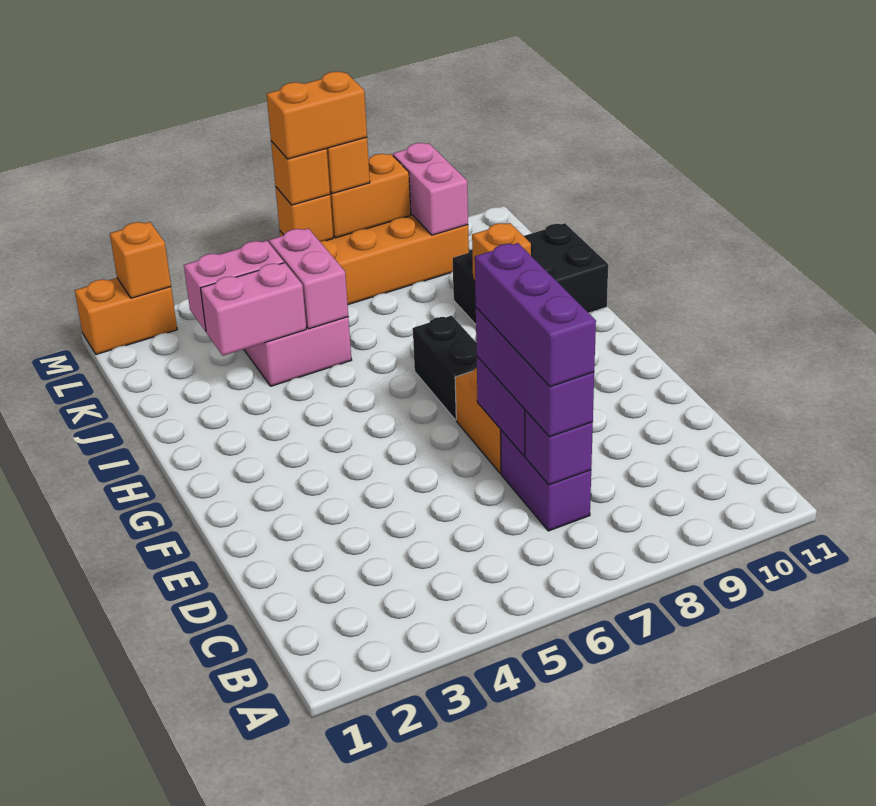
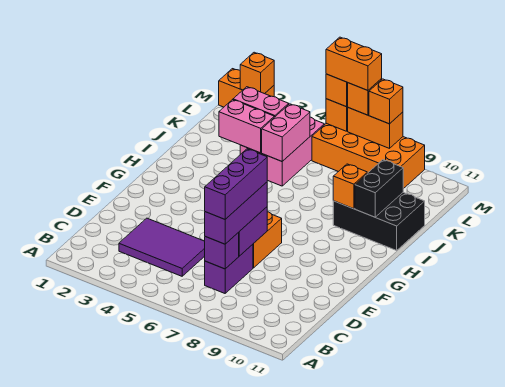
none -> purple tile C3:D5 level 1
black brick G7:H7 level 1 -> black brick I10:J10 level 2
pink brick L9:M9 level 2 -> none
none -> orange brick M8 level 3

